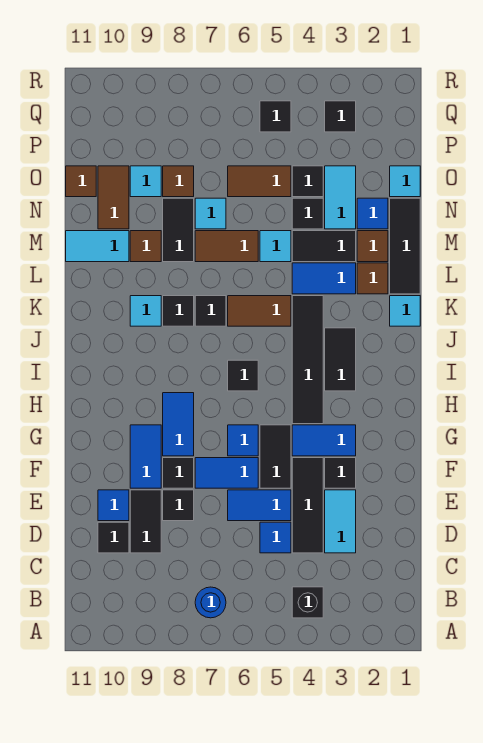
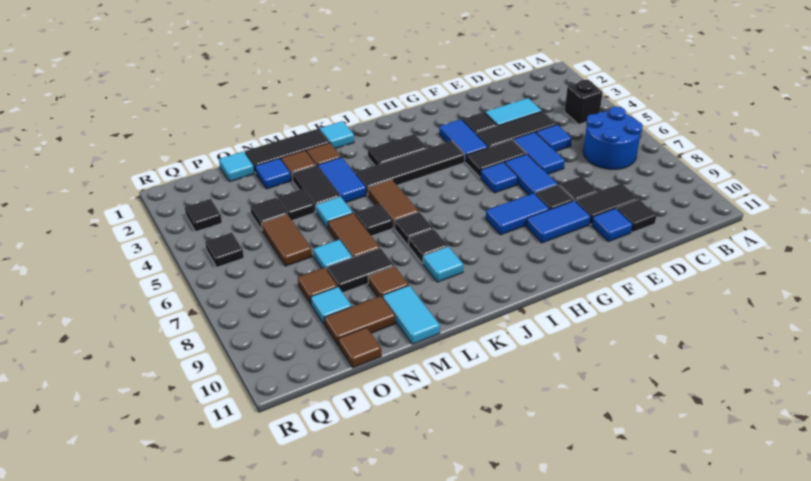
blue round brick B7 level 1 -> blue round brick B6:C7 level 1
black tile I6 level 1 -> black tile L6 level 1
cyan tile N3:O3 level 1 -> none

